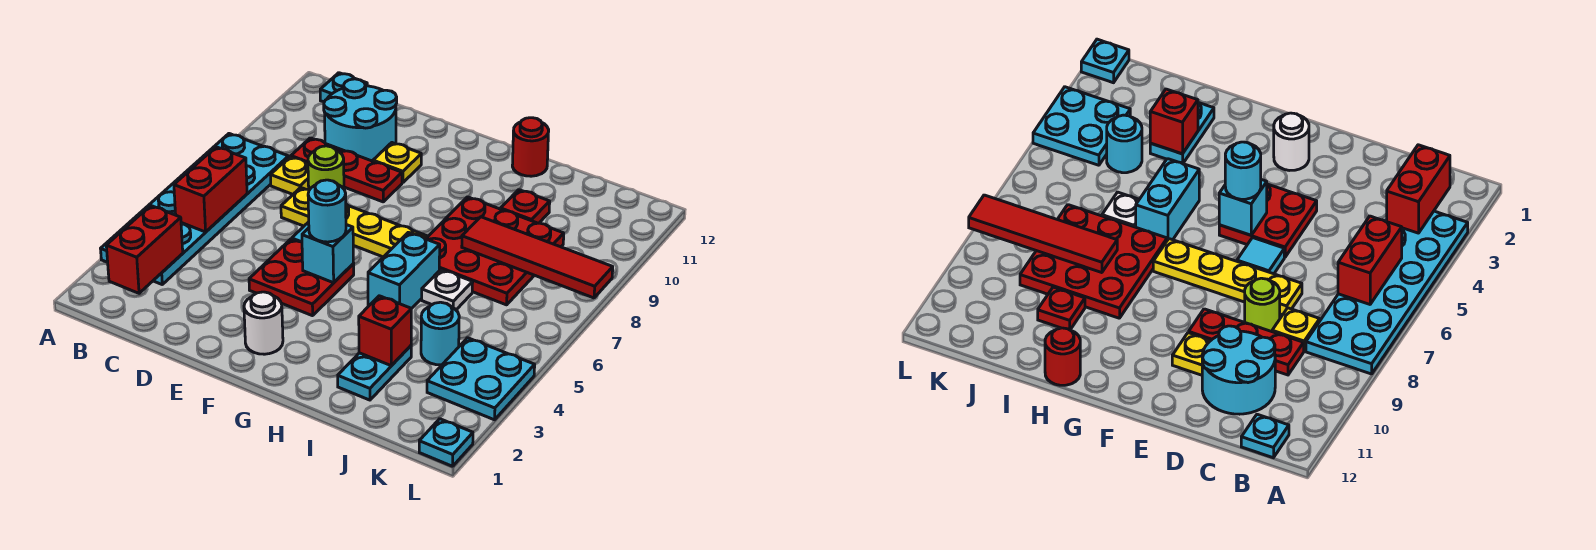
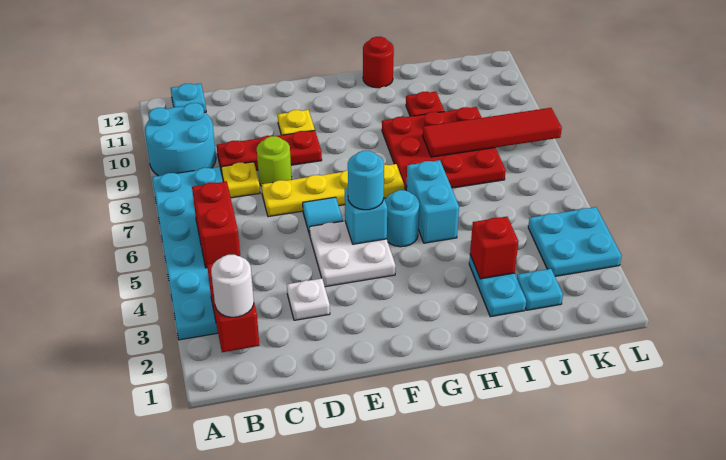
cyan round brick C10:D11 level 1 -> cyan round brick A9:B10 level 1
red plate E4:F5 level 1 -> white plate E4:F5 level 1
white round brick F2 level 1 -> white round brick B2 level 3
white plate I6 level 1 -> white plate D3 level 1
cyan round brick J4 level 1 -> cyan round brick G5 level 1
cyan plate L1 level 1 -> cyan plate J2 level 1

